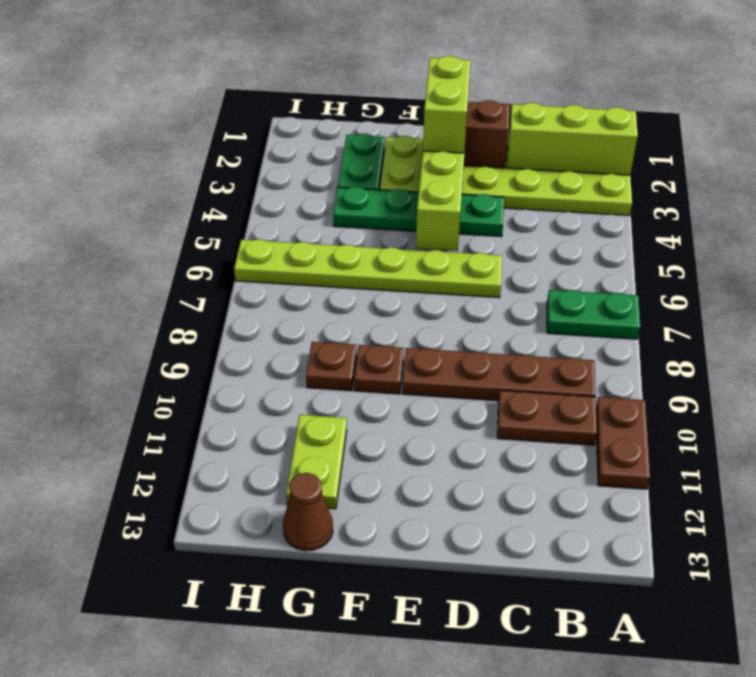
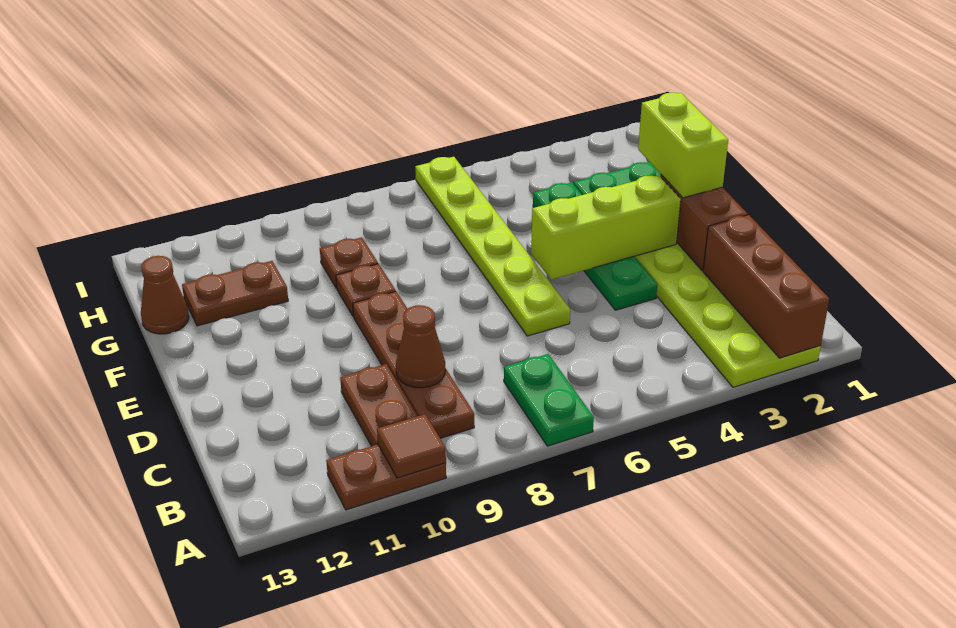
lime brick A2:C2 level 2 -> brown brick A2:C2 level 2
none -> brown tile A10 level 2
none -> brown cone C9 level 2
lime brick E2:E3 level 3 -> lime brick E2:F2 level 3
lime plate G11:G12 level 1 -> brown plate G11:G12 level 1

